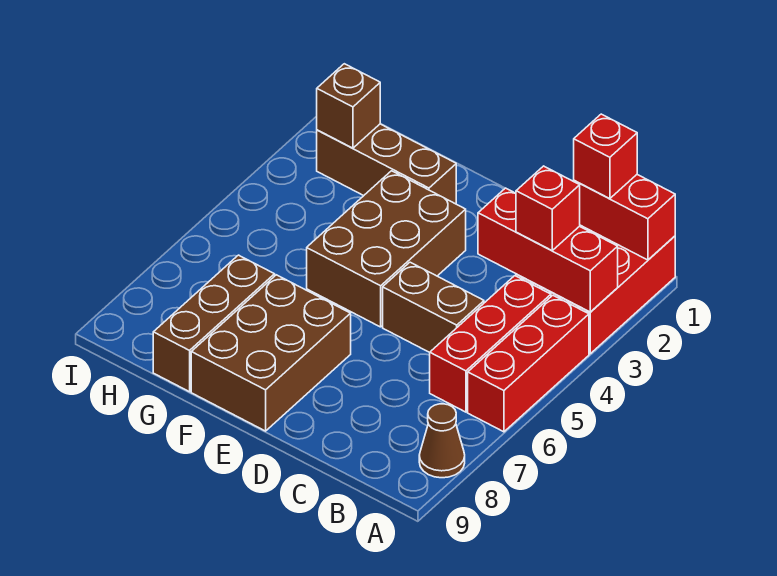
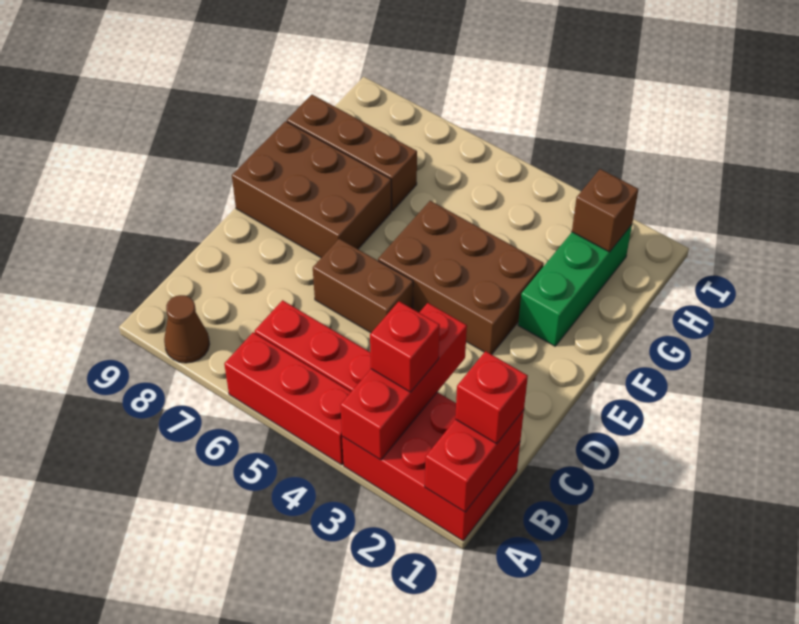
brown brick C5:D5 level 1 -> brown brick D5:D6 level 1
brown brick F2:H2 level 1 -> green brick F2:H2 level 1

